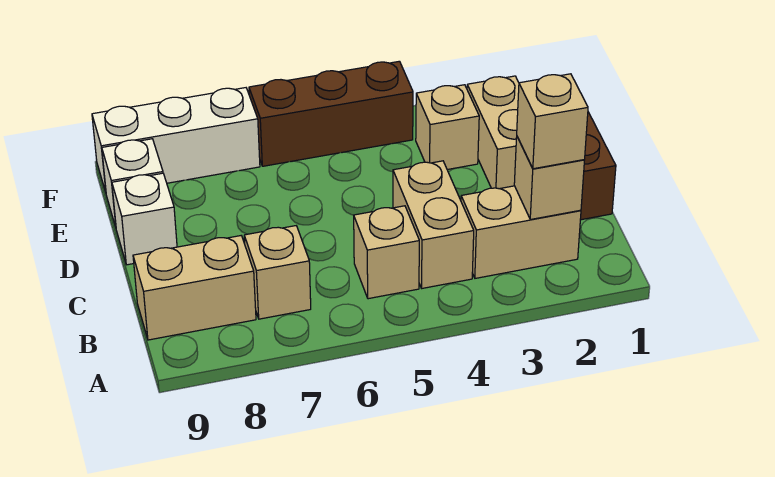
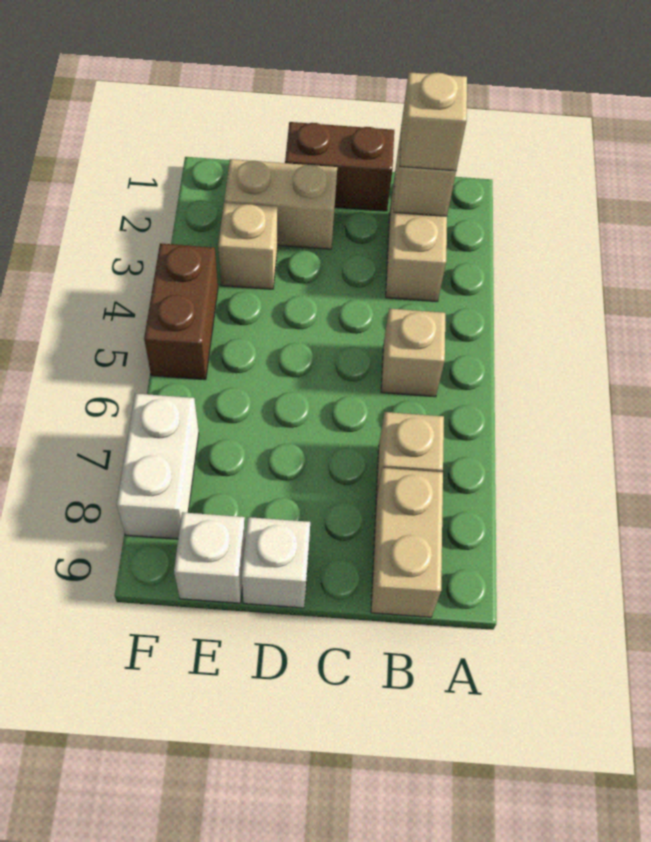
tan brick B4:C4 level 1 -> none
brown brick F4:F6 level 1 -> brown brick F4:F5 level 1
white brick F7:F9 level 1 -> white brick F7:F8 level 1

